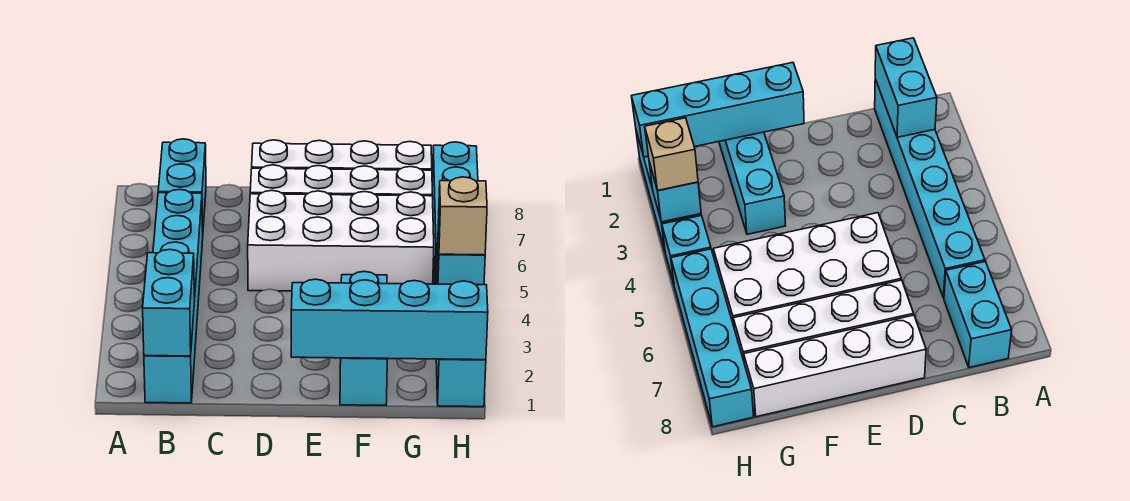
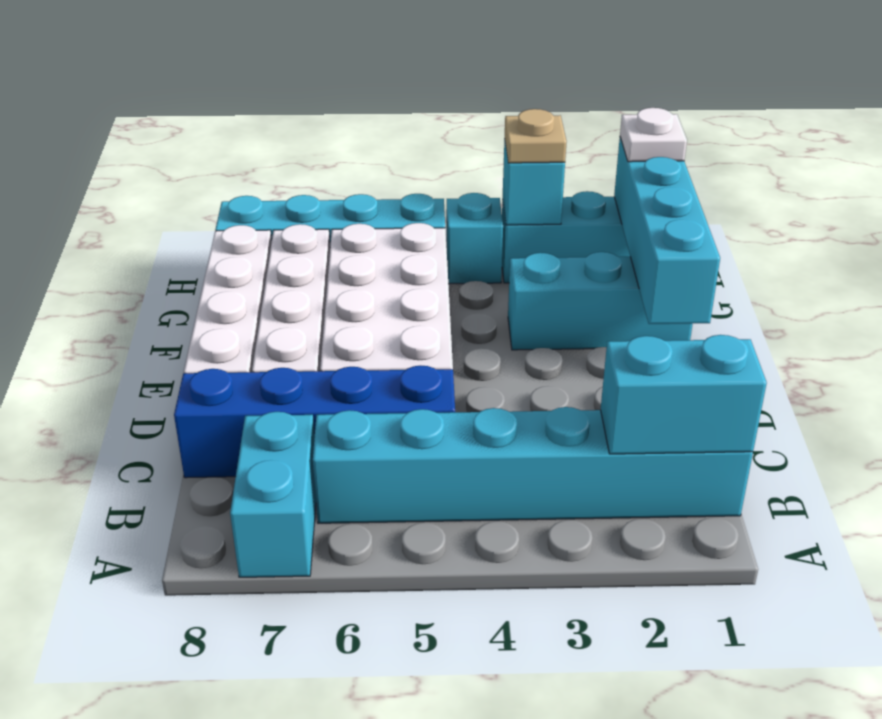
cyan brick B7:B8 level 1 -> cyan brick A7:B7 level 1
none -> blue brick C5:C8 level 1
none -> white plate H1 level 3
tan brick H3 level 3 -> tan plate H3 level 3

